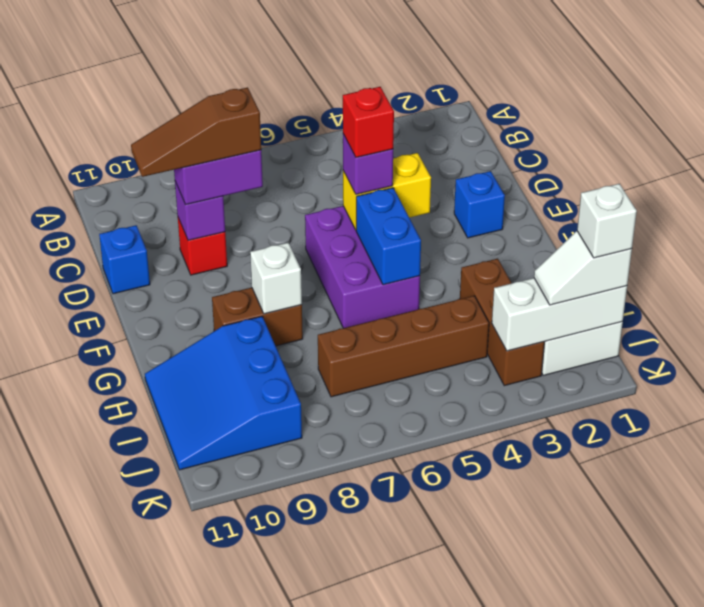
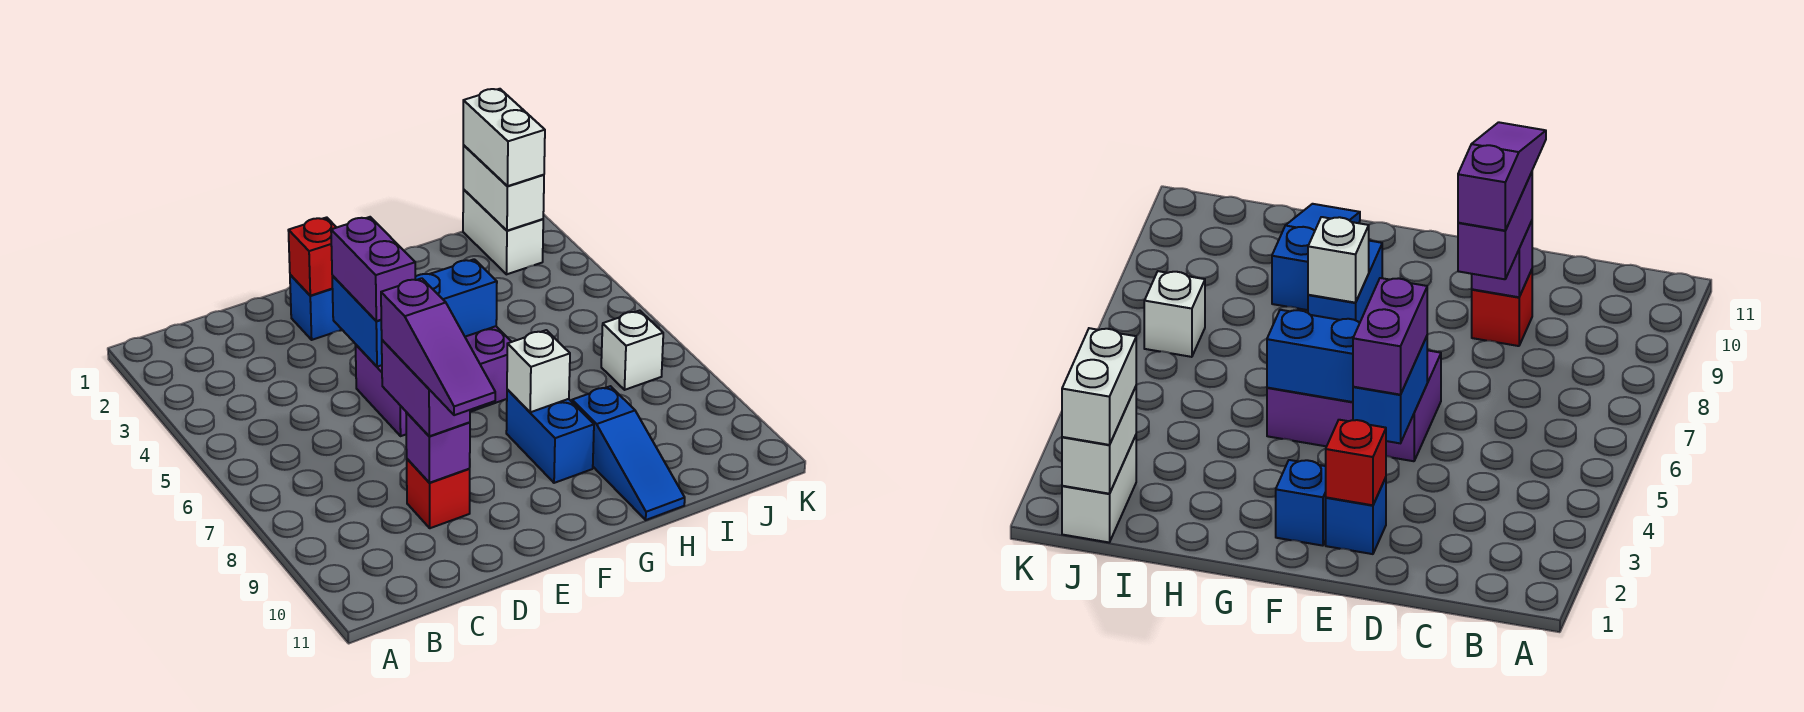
brown slope D8:D10 level 4 top 8 -> purple slope D8:D10 level 4 top 8
blue brick D11 level 1 -> blue brick F2 level 1
yellow brick E4:E5 level 2 -> blue brick E4:E5 level 2
purple brick E5 level 3 -> purple brick E4:E5 level 3
red brick E5 level 4 -> red brick E2 level 2
brown brick G8:G9 level 1 -> blue brick G8:G9 level 1
brown brick H3:J3 level 1 -> none
blue slope H9:J11 level 1 top 9 -> blue slope H9:H11 level 1 top 9
brown brick I4:I7 level 1 -> none
white brick J1:J3 level 2 -> white brick J1:J2 level 2
white slope J1:J2 level 3 top 1 -> white brick J1:J2 level 3
white brick J1 level 4 -> white brick J7 level 1

